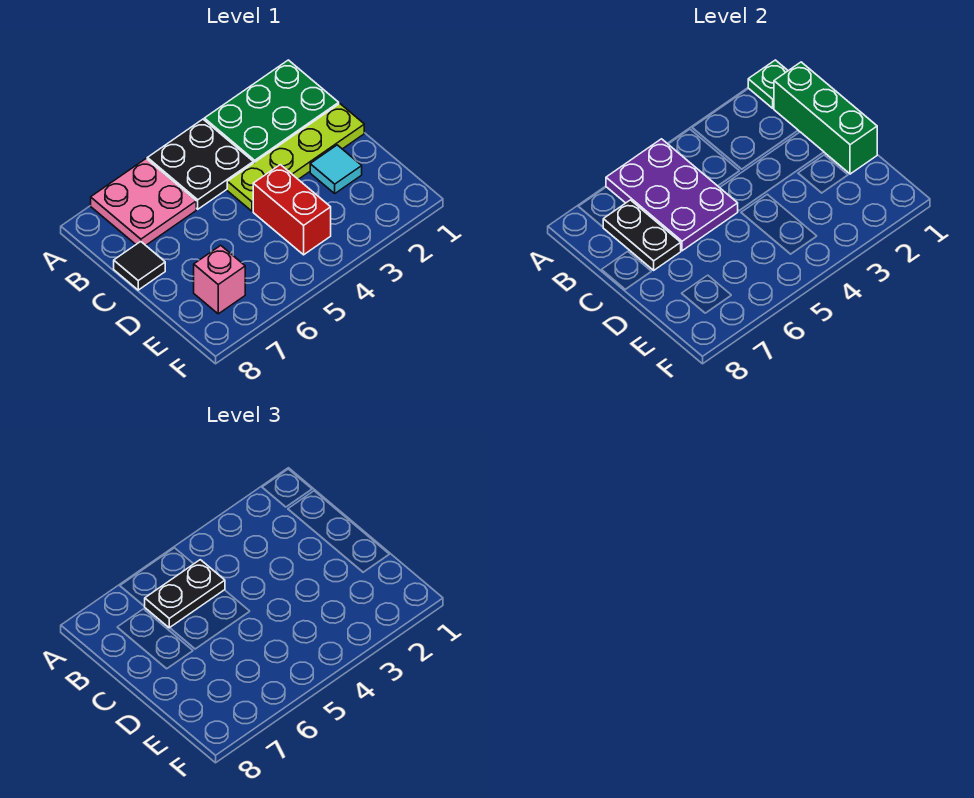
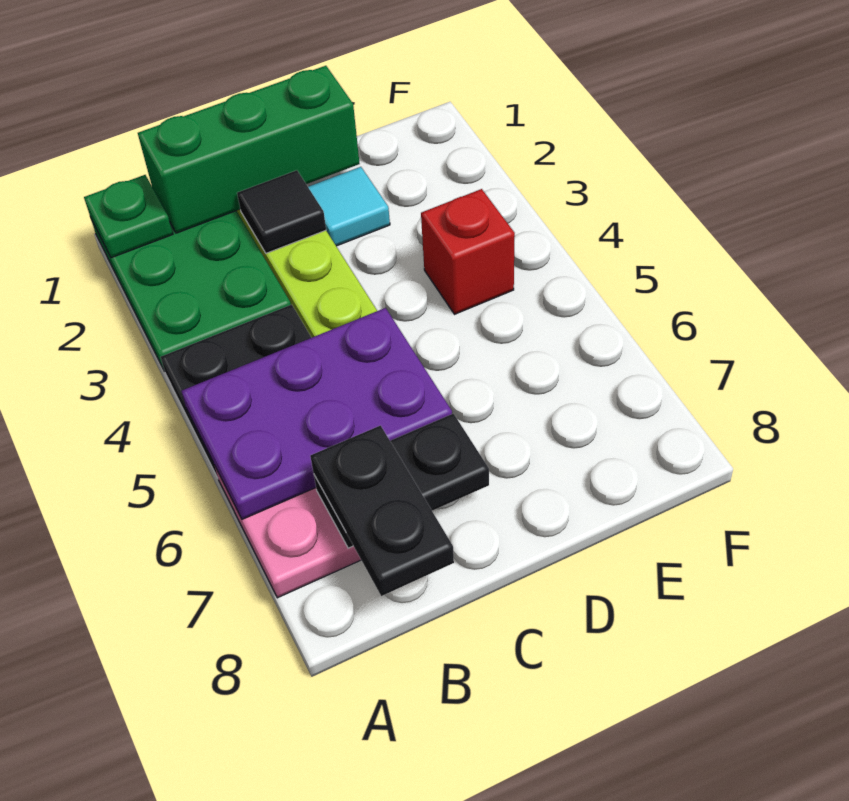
black plate B5:B6 level 3 -> black plate B7:B8 level 3
black tile C8 level 1 -> black tile C2 level 2
red brick D4:E4 level 1 -> red brick E4 level 1
pink brick E7 level 1 -> none

